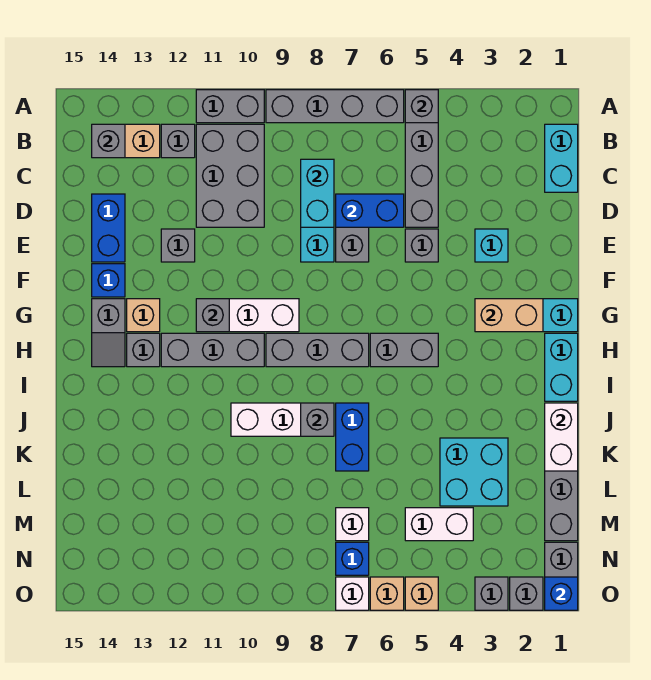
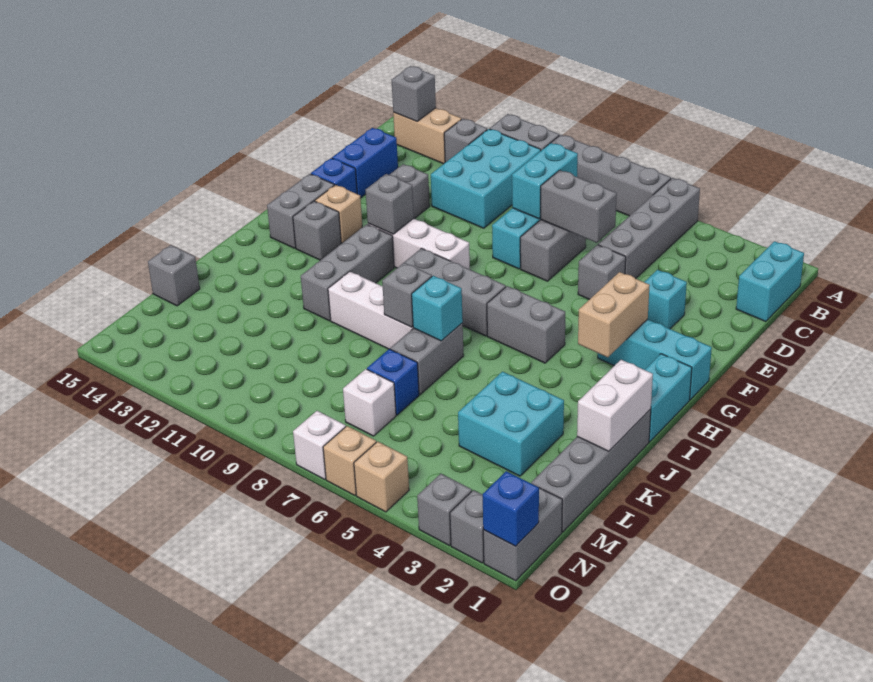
grey brick A5 level 2 -> grey brick L15 level 1
grey brick B10:D11 level 1 -> cyan brick B10:D11 level 1
blue brick D6:D7 level 2 -> grey brick D6:D7 level 2
tan brick G2:G3 level 2 -> tan brick G3:H3 level 2
grey slope G14:H14 level 1 top G -> grey brick G14:H14 level 1
grey brick H10:H12 level 1 -> grey brick H11:J11 level 1
blue brick J7:K7 level 1 -> grey brick J7:K7 level 1
none -> cyan brick J7 level 2
white brick M4:M5 level 1 -> none
blue brick N7 level 1 -> blue brick L7 level 1

